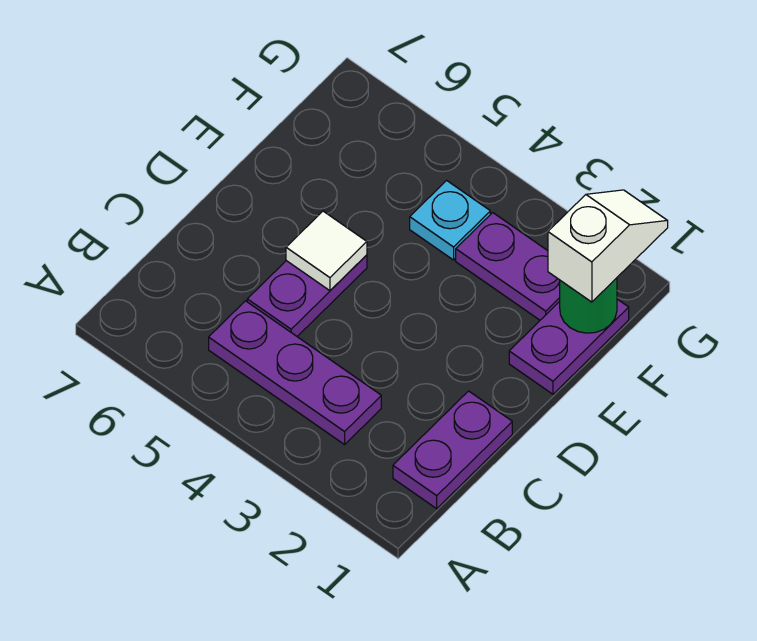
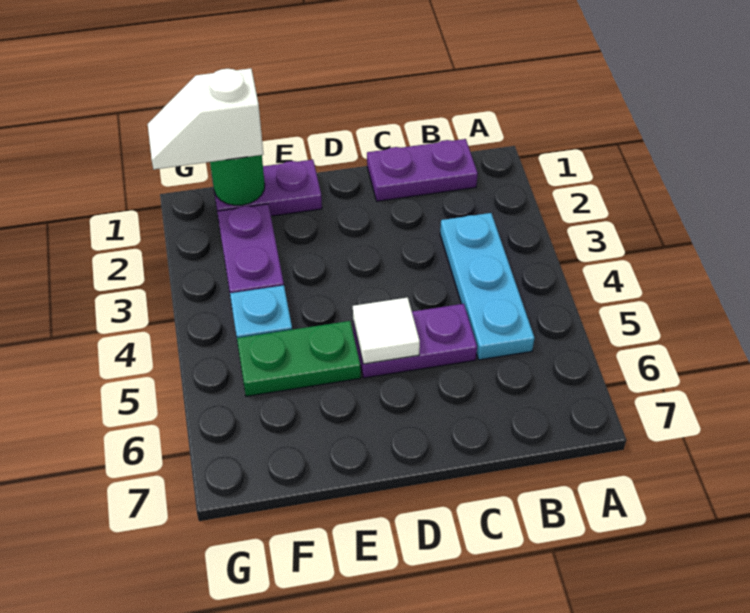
purple plate B3:B5 level 1 -> cyan plate B3:B5 level 1
none -> green plate E5:F5 level 1

